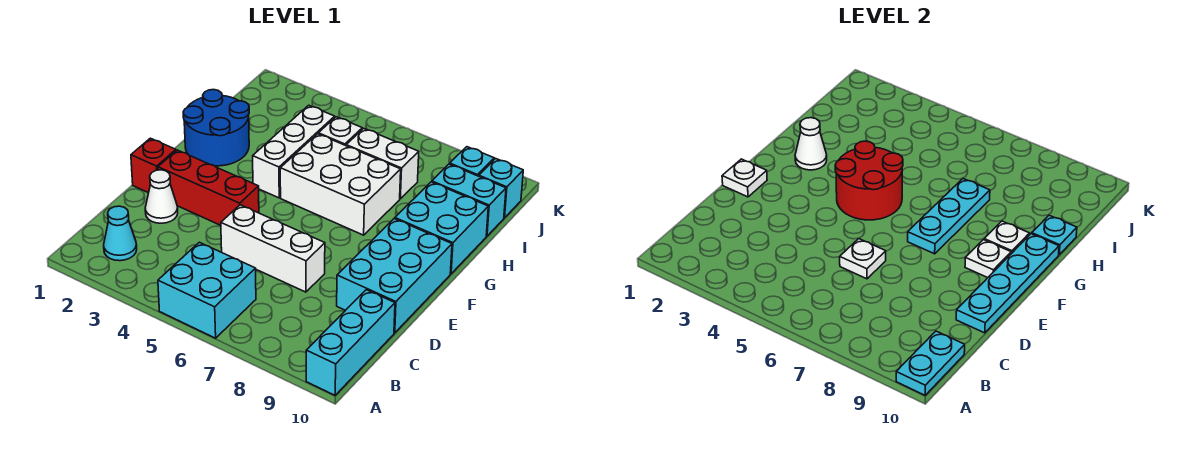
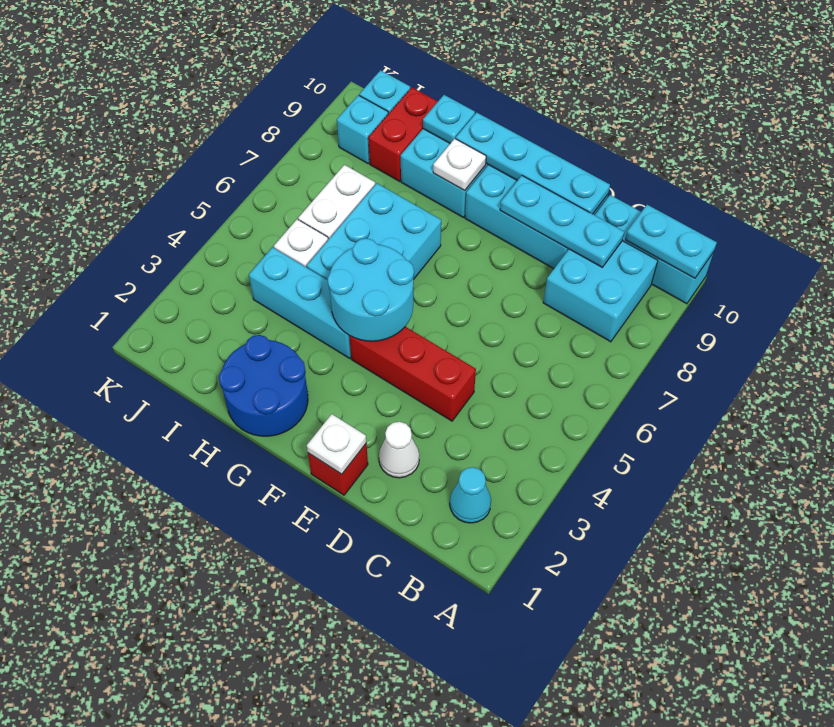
cyan brick A5:B6 level 1 -> cyan brick B8:C9 level 1
white brick D5:D7 level 1 -> none
white plate D6 level 2 -> none
red brick E2:E4 level 1 -> red brick D4:F4 level 1
red round brick F4:G5 level 2 -> cyan round brick F4:G5 level 2
cyan plate F7:H7 level 2 -> cyan plate C9:E9 level 2
white plate F9 level 2 -> none
white cone G2 level 2 -> none
white brick G4:I4 level 1 -> cyan brick G4:I4 level 1
white brick G5:H7 level 1 -> cyan brick G5:H7 level 1
cyan brick I9:I10 level 1 -> red brick I9:I10 level 1

